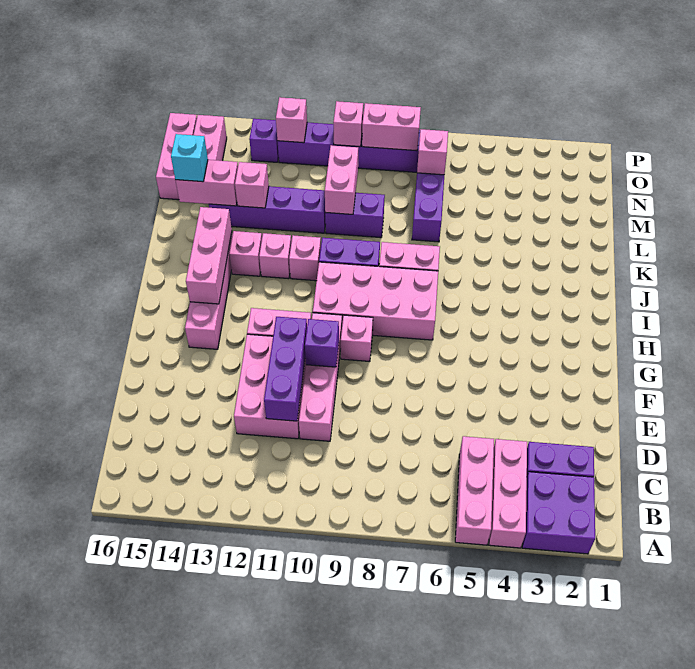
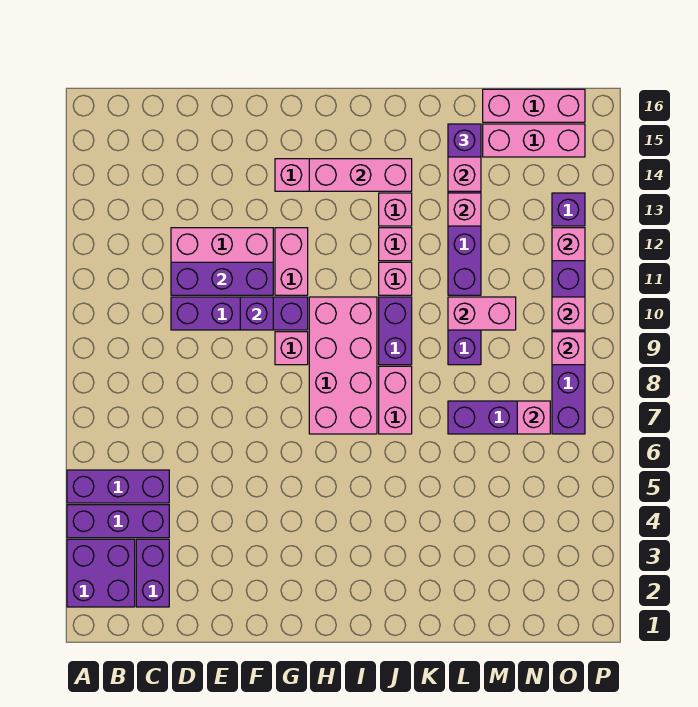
pink brick A4:C4 level 1 -> purple brick A4:C4 level 1
pink brick A5:C5 level 1 -> purple brick A5:C5 level 1
pink brick D10:G10 level 1 -> purple brick D10:G10 level 1
cyan brick L15 level 3 -> purple brick L15 level 3
pink brick O8:O9 level 2 -> pink brick O9 level 2

